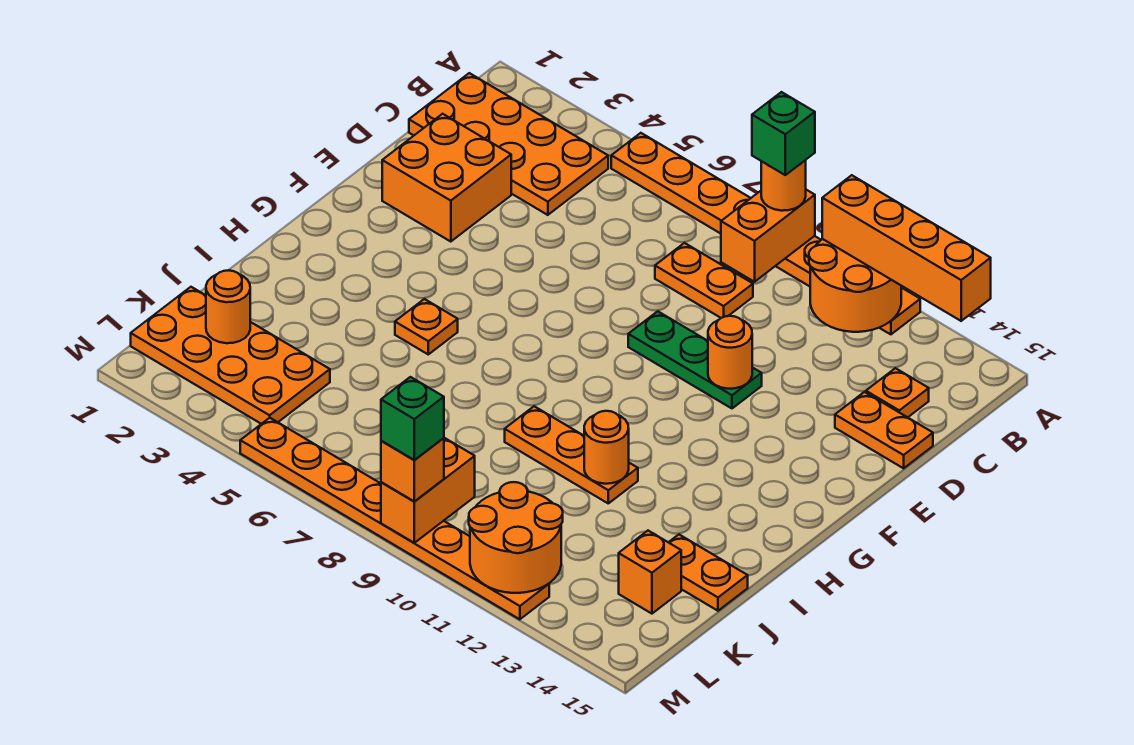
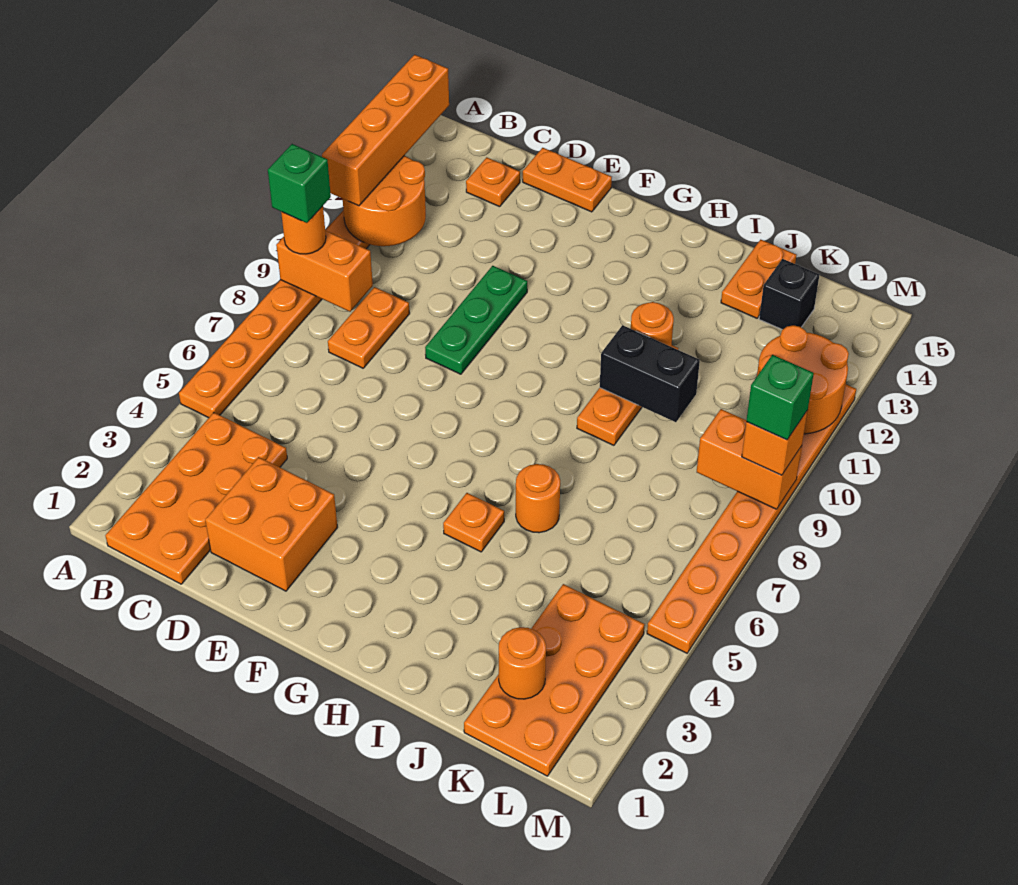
orange plate D14:D15 level 1 -> orange plate D15:E15 level 1
orange round brick E11 level 2 -> orange round brick I6 level 1
none -> black brick I10:J10 level 2
orange brick K14 level 1 -> black brick K14 level 1

